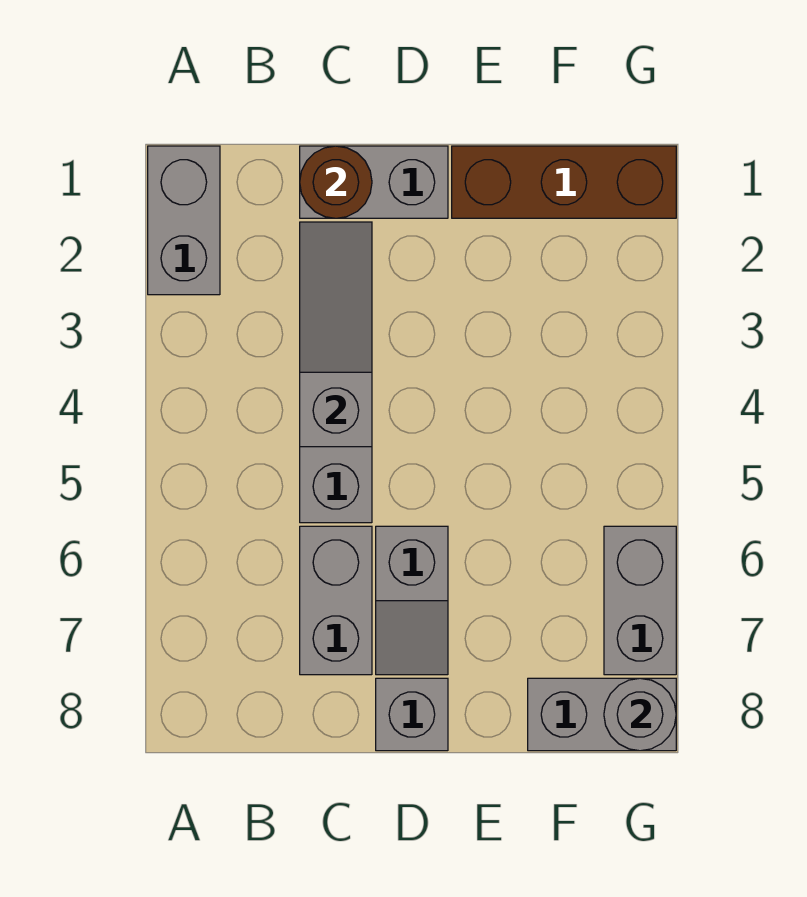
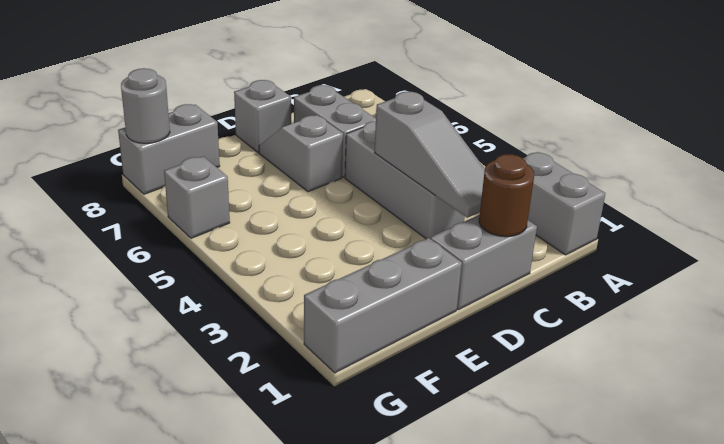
brown brick E1:G1 level 1 -> grey brick E1:G1 level 1
grey brick G6:G7 level 1 -> grey brick G6 level 1

